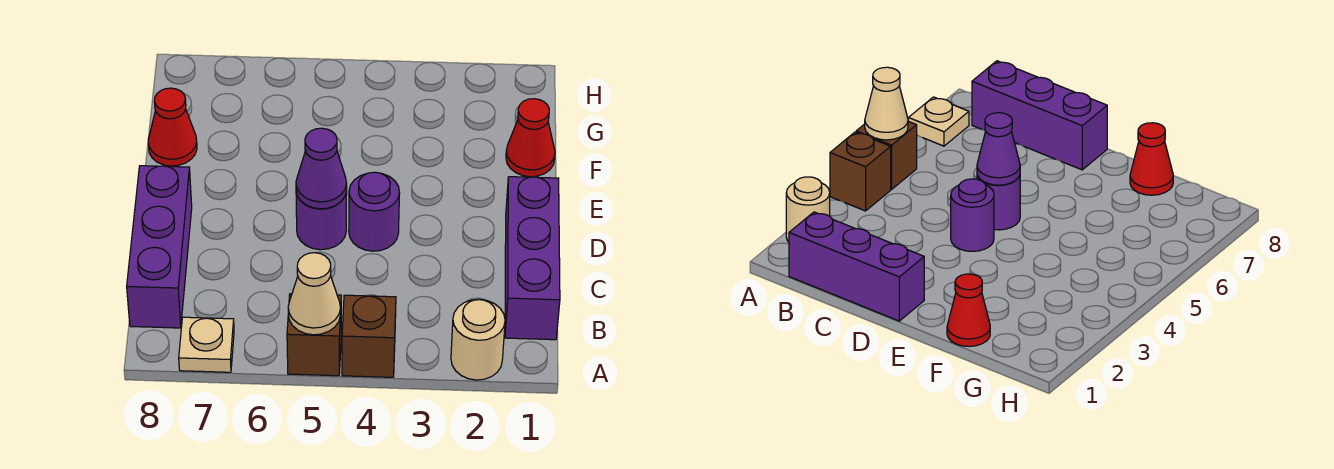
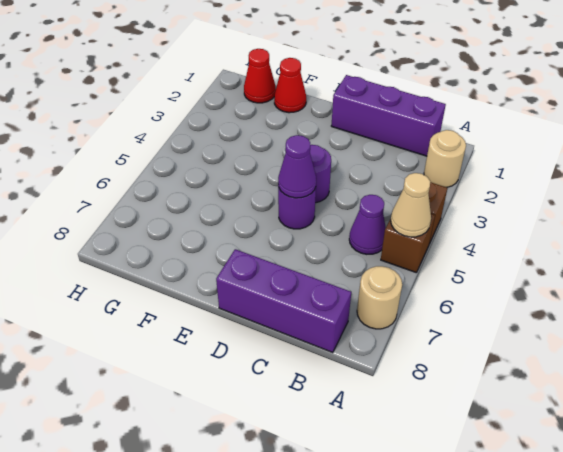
tan plate A7 level 1 -> tan round brick A7 level 1
none -> purple cone B5 level 1
red cone F8 level 1 -> red cone G1 level 1

